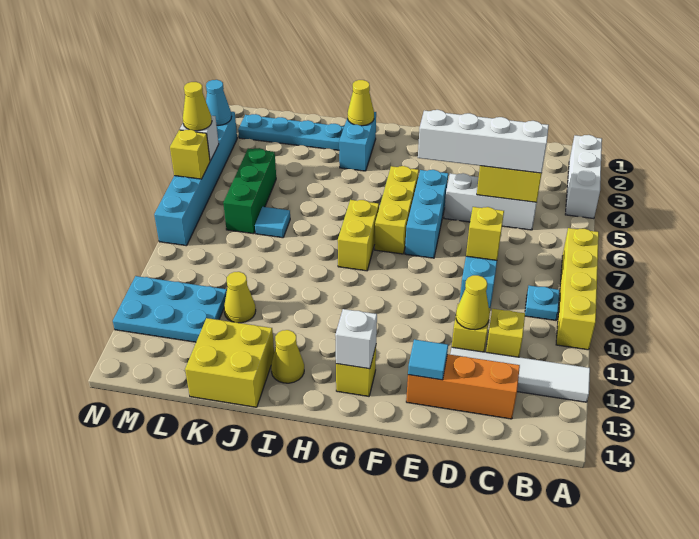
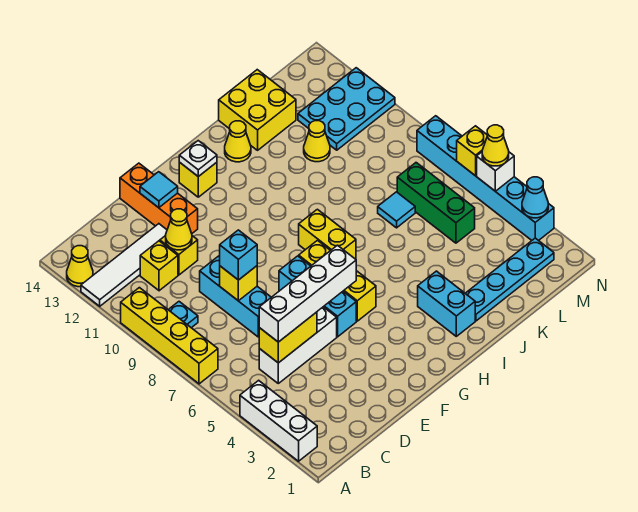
orange brick C13:E13 level 1 -> orange brick E12:E14 level 1
none -> cyan brick D8 level 3
white brick G13 level 2 -> white plate G13 level 2
yellow cone I2 level 2 -> yellow cone A13 level 1

